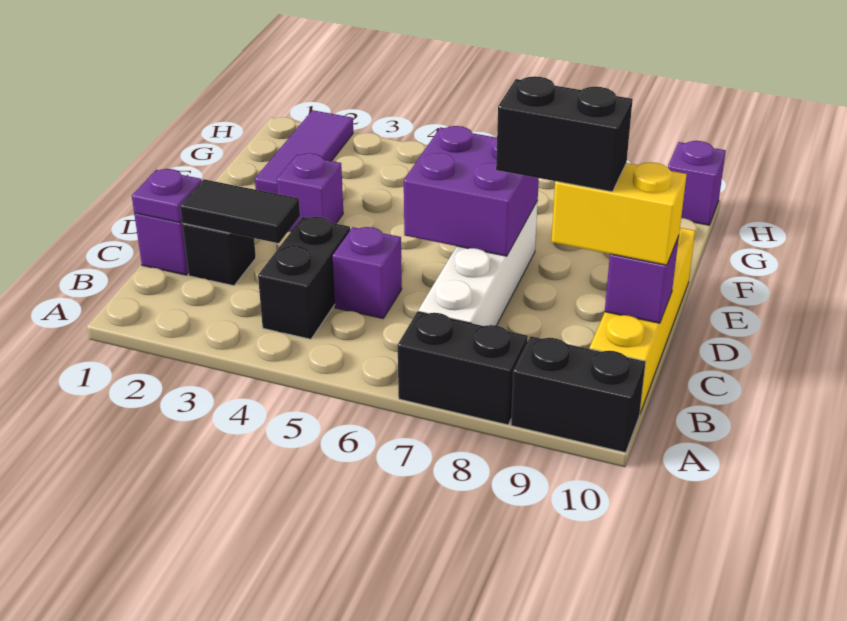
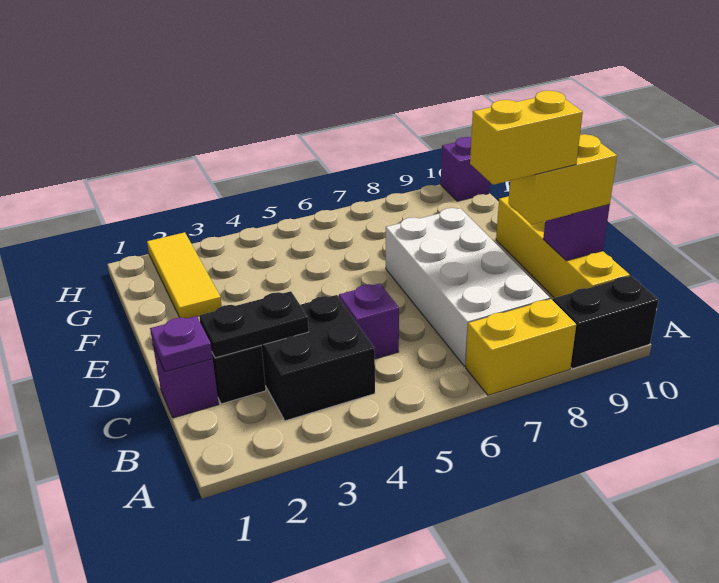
black brick A7:A8 level 1 -> yellow brick A7:A8 level 1
black brick B4:C4 level 1 -> black brick B3:C4 level 1
white brick B7:E7 level 1 -> white brick B7:E8 level 1
black tile C2:C3 level 2 -> black plate C2:C3 level 2
black brick C8:C9 level 4 -> yellow brick C8:C9 level 4
purple brick D6:E7 level 2 -> none
purple brick E3 level 1 -> none
purple tile F2:H2 level 1 -> yellow tile F2:H2 level 1

